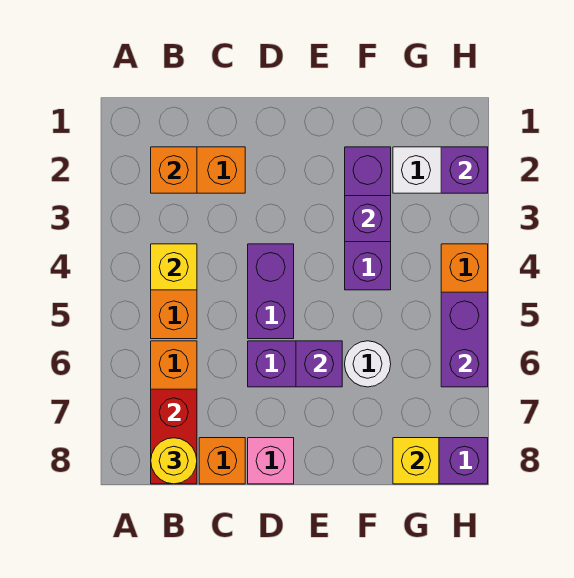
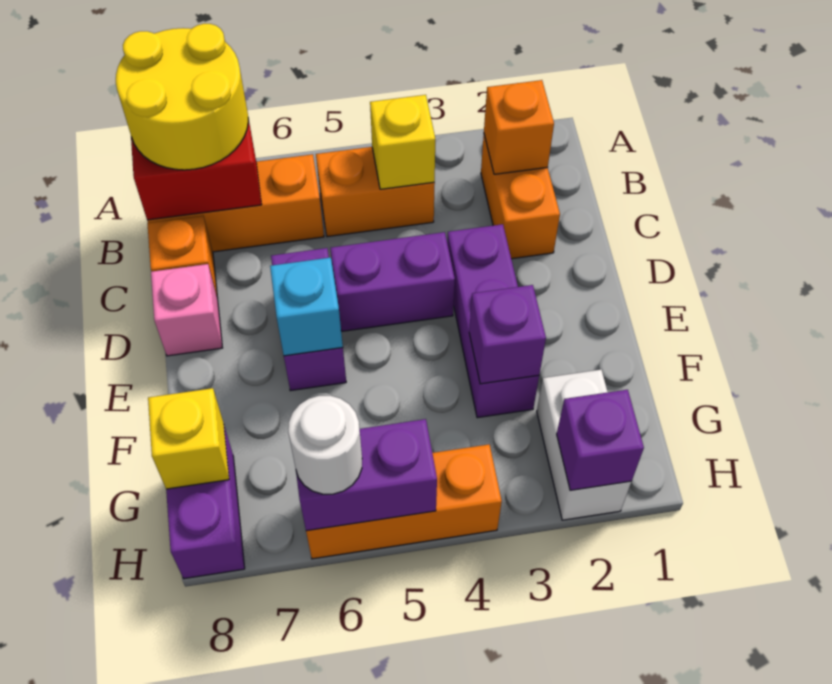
yellow round brick B8 level 3 -> yellow round brick A7:B8 level 3
purple brick E6 level 2 -> cyan brick E6 level 2
purple brick F2:F4 level 1 -> purple brick D3:F3 level 1
white round brick F6 level 1 -> white round brick H6 level 3

